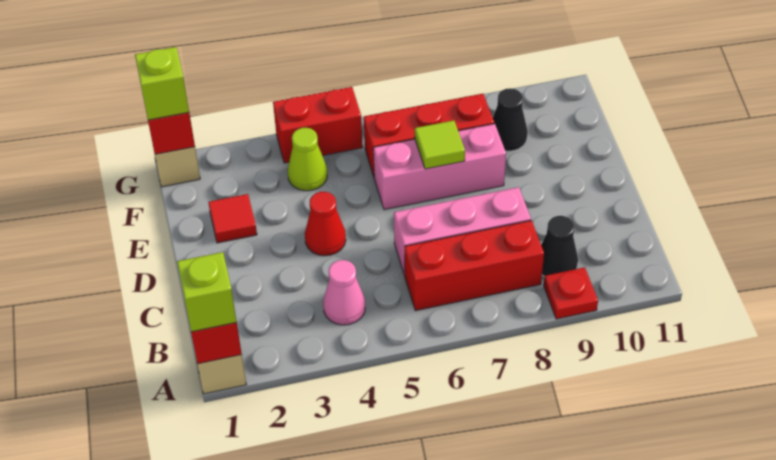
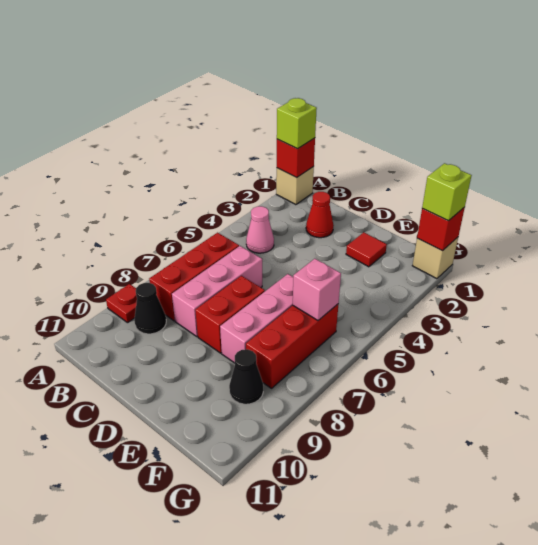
red cone D4 level 1 -> red cone C2 level 1
lime tile E7 level 2 -> none
lime cone F4 level 1 -> none
none -> pink brick F6 level 2
red brick G4:G5 level 1 -> red brick D7:D8 level 1

